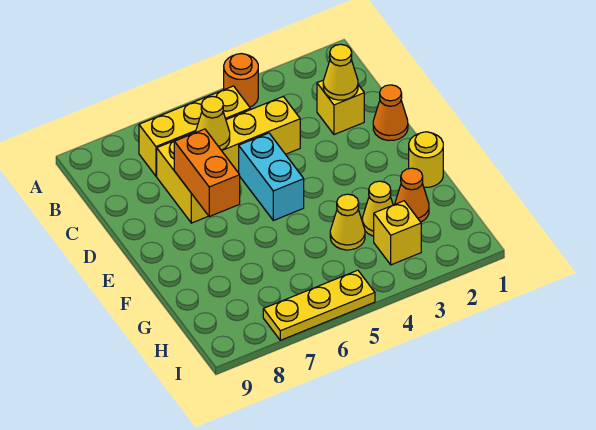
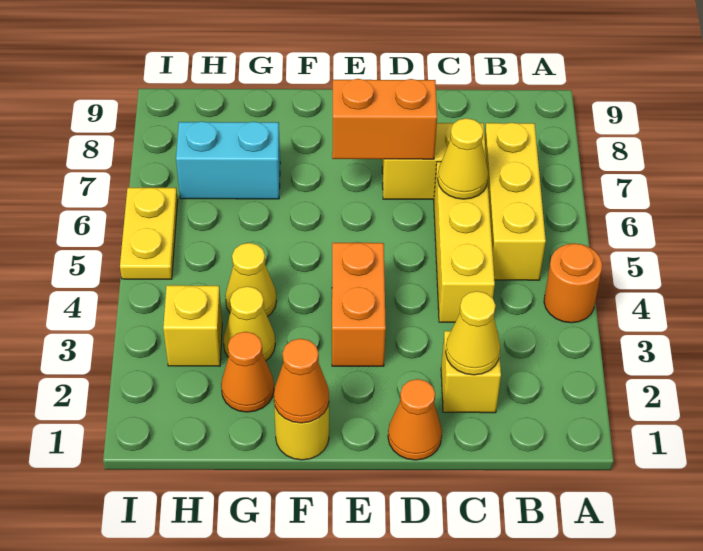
cyan brick D5:E5 level 1 -> cyan brick G7:H7 level 1
none -> orange brick E3:E4 level 1
none -> orange cone F1 level 2
yellow plate I5:I7 level 1 -> yellow plate I5:I6 level 1

